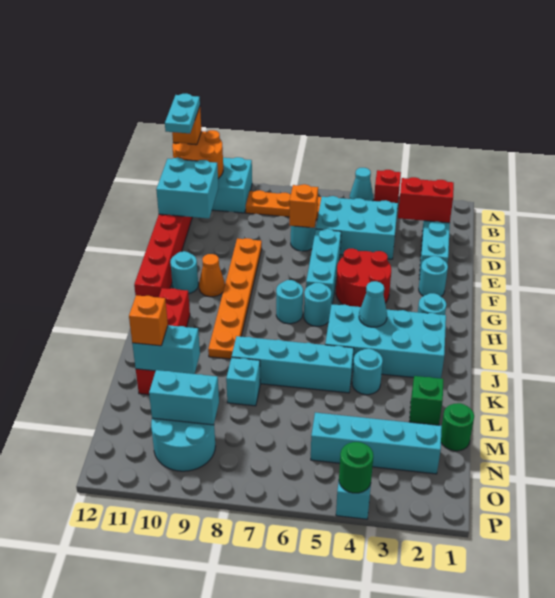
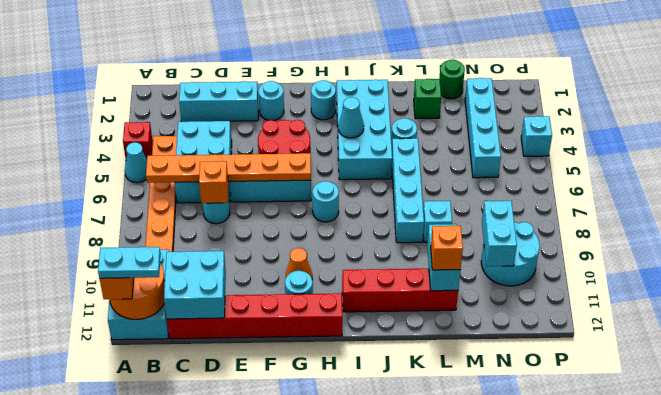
red brick C2:C3 level 2 -> none
orange plate E9:J9 level 1 -> orange plate B6:G6 level 2
cyan round brick H6 level 1 -> none
green round brick P4 level 2 -> none

